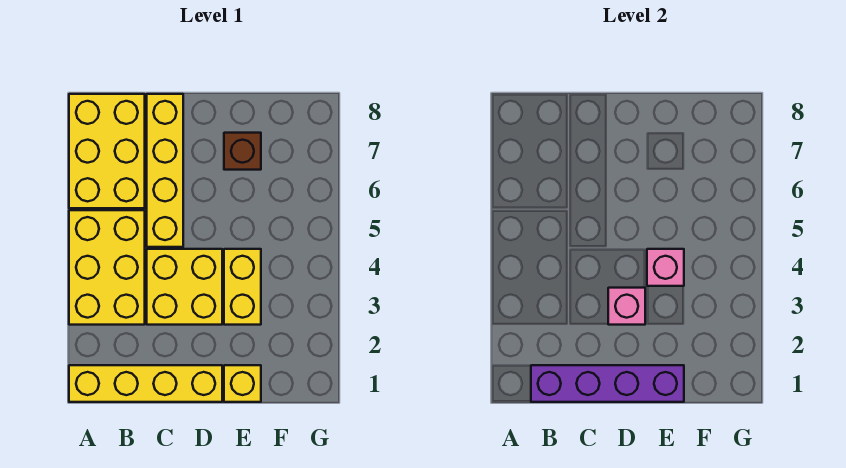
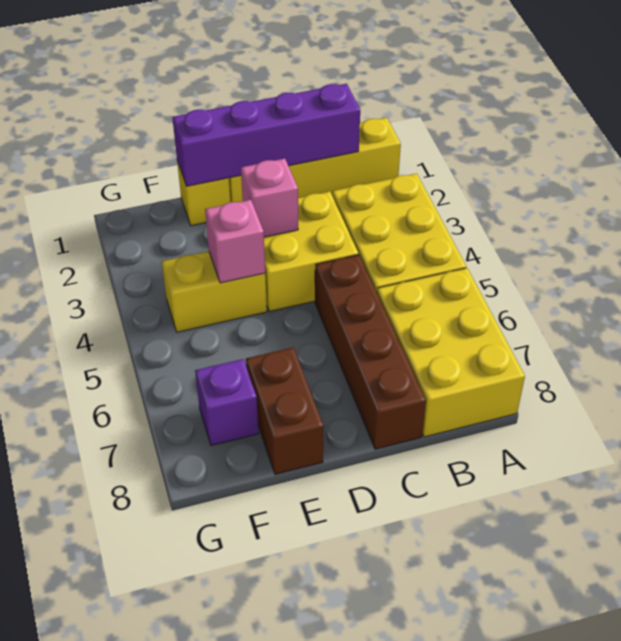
yellow brick C5:C8 level 1 -> brown brick C5:C8 level 1
yellow brick E3:E4 level 1 -> yellow brick E4:F4 level 1
brown brick E7 level 1 -> brown brick E7:E8 level 1
none -> purple brick F7 level 1

